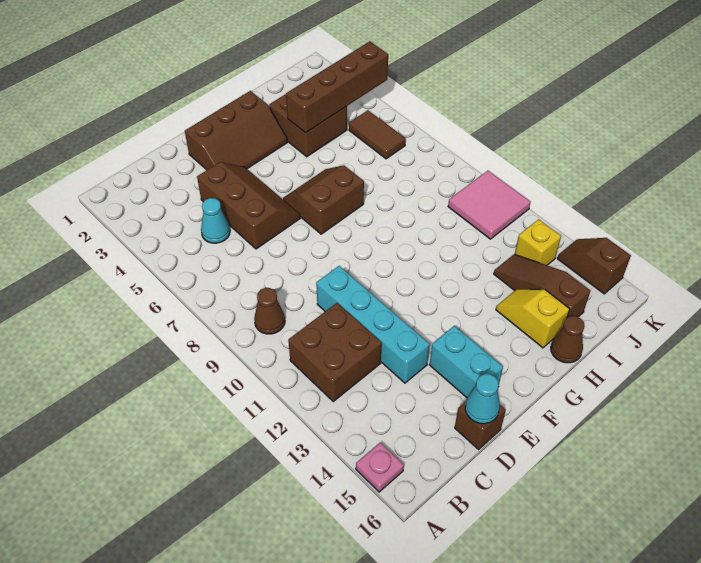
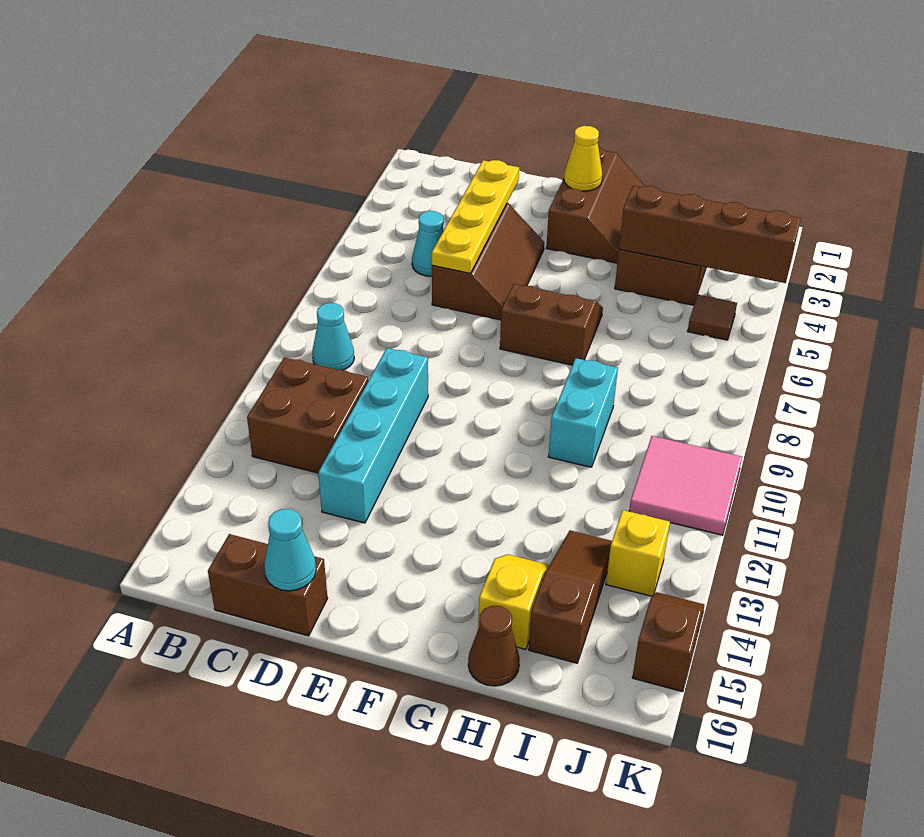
pink plate A15 level 1 -> none
brown cone B9 level 1 -> cyan cone B9 level 1
none -> yellow plate D3:D6 level 2
brown brick D16 level 1 -> brown brick C16:D16 level 1
brown slope E2:G3 level 1 top 2 -> brown slope F1:G3 level 1 top F
cyan brick E14:E15 level 1 -> cyan brick H9:H10 level 1
none -> yellow cone F2 level 2
brown tile J5:J6 level 1 -> brown tile J5 level 1

